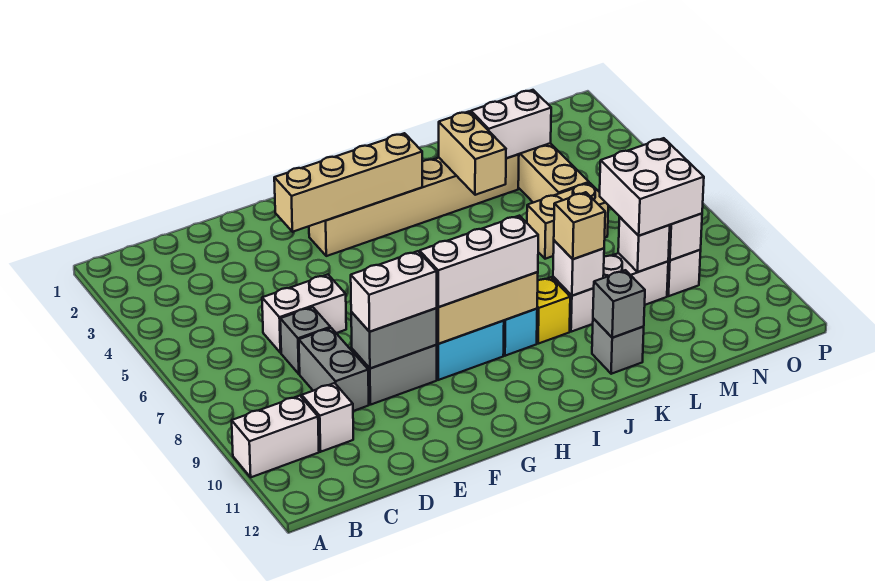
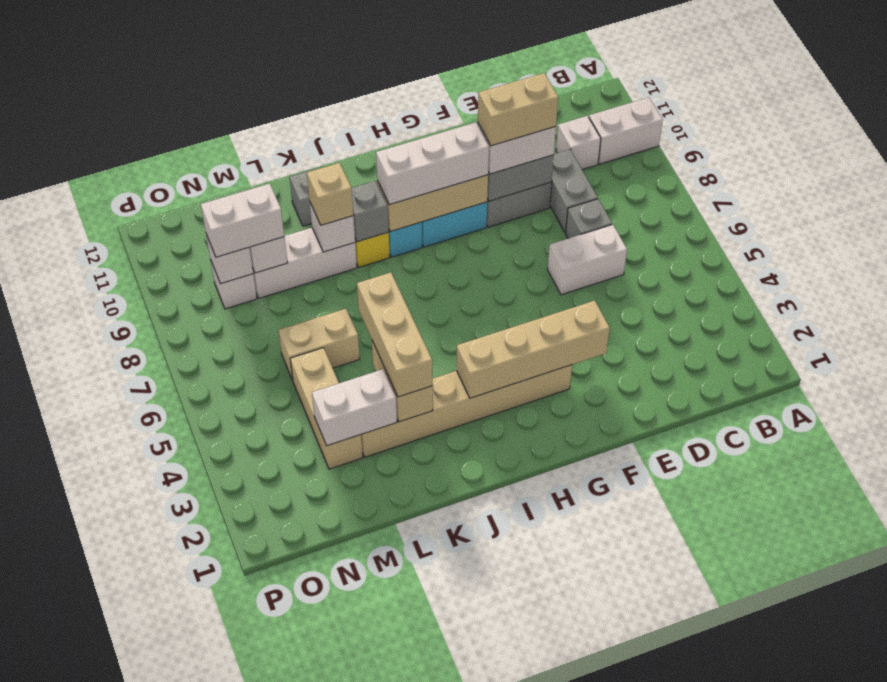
none -> tan brick E9:F9 level 4
none -> tan brick K3:K5 level 3
grey brick K11 level 2 -> grey brick J9 level 2
white brick M8:N9 level 3 -> white brick M9:N9 level 3

